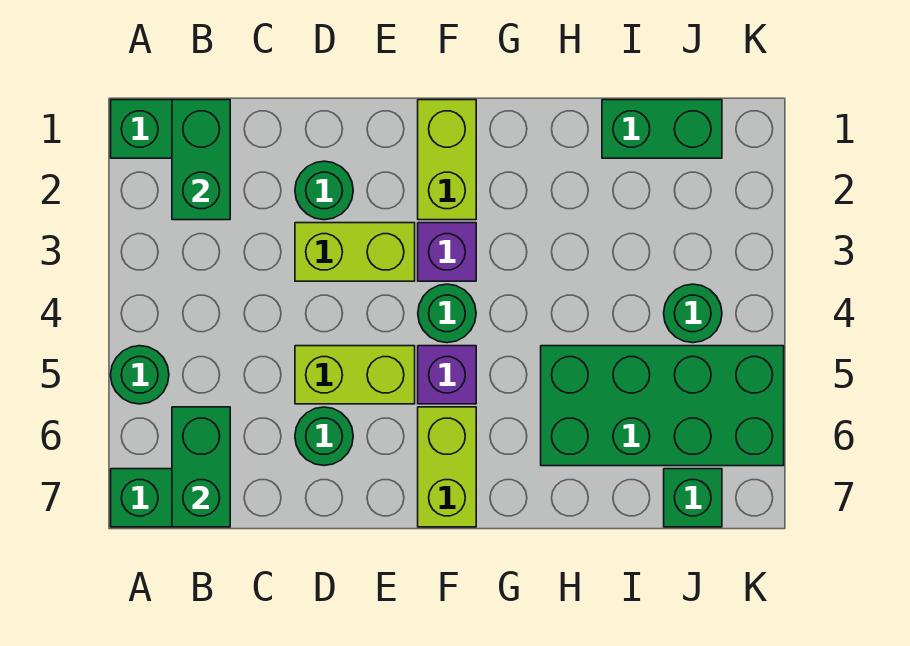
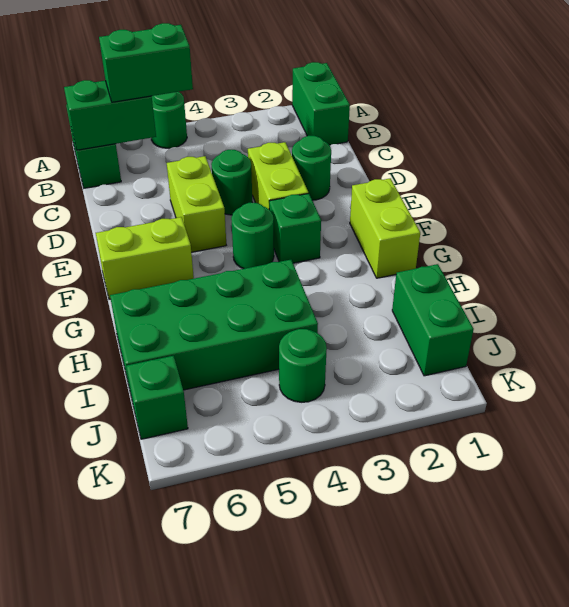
green brick B1:B2 level 2 -> green brick B5:B6 level 3
green round brick D6 level 1 -> green round brick D4 level 1
lime brick F1:F2 level 1 -> lime brick F1:G1 level 1
purple brick F3 level 1 -> green brick F3 level 1
purple brick F5 level 1 -> none
green brick H5:K6 level 1 -> green brick H4:I7 level 1

